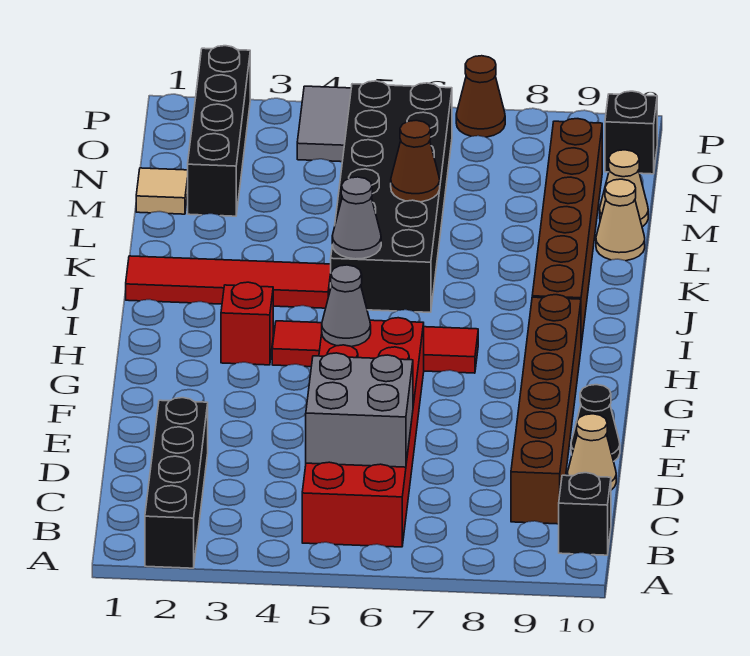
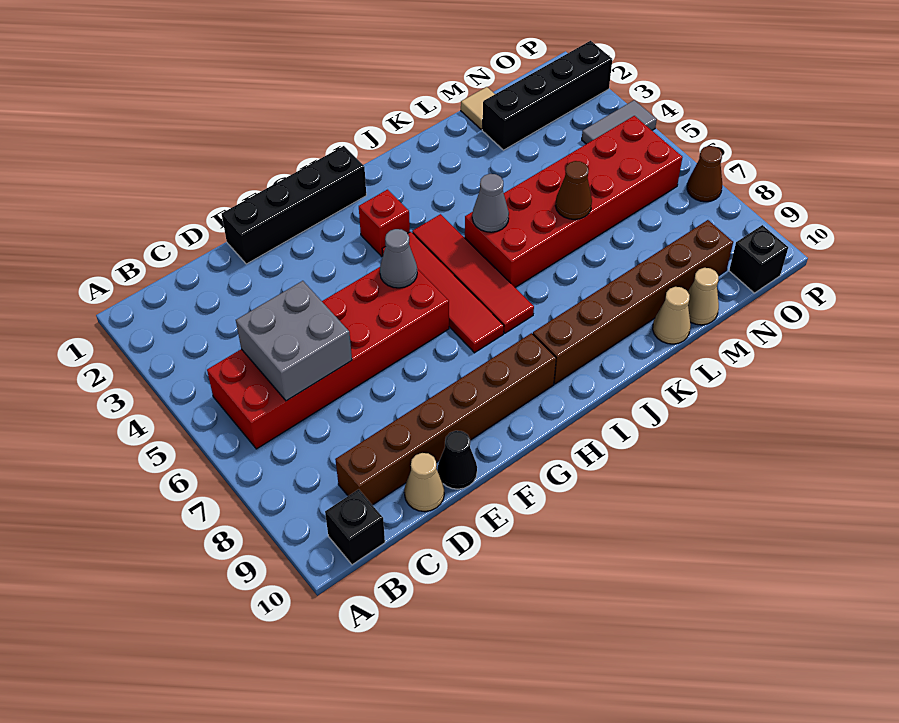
black brick A2:D2 level 1 -> black brick E1:H1 level 1
red tile J1:J4 level 1 -> red tile I4:I7 level 1
black brick J5:O6 level 1 -> red brick J5:O6 level 1

